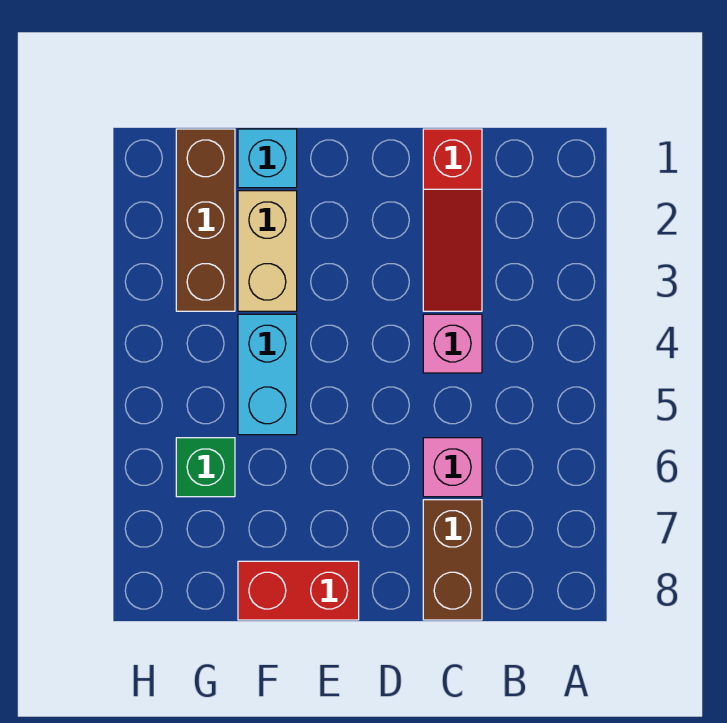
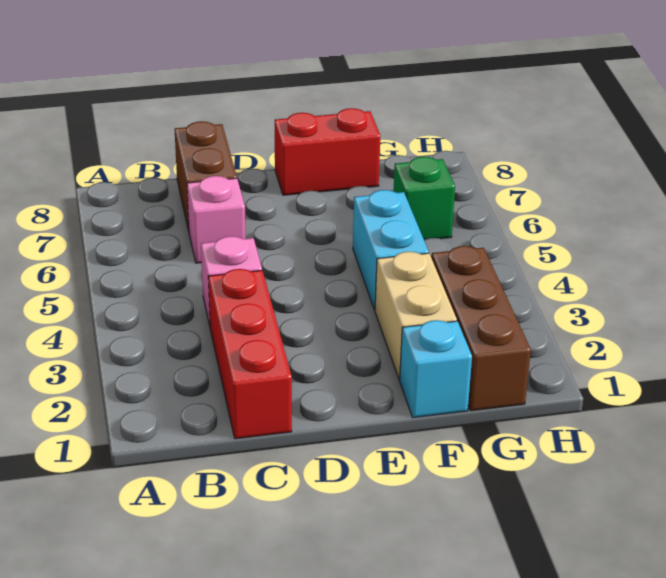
red slope C1:C3 level 1 top 1 -> red brick C1:C3 level 1

